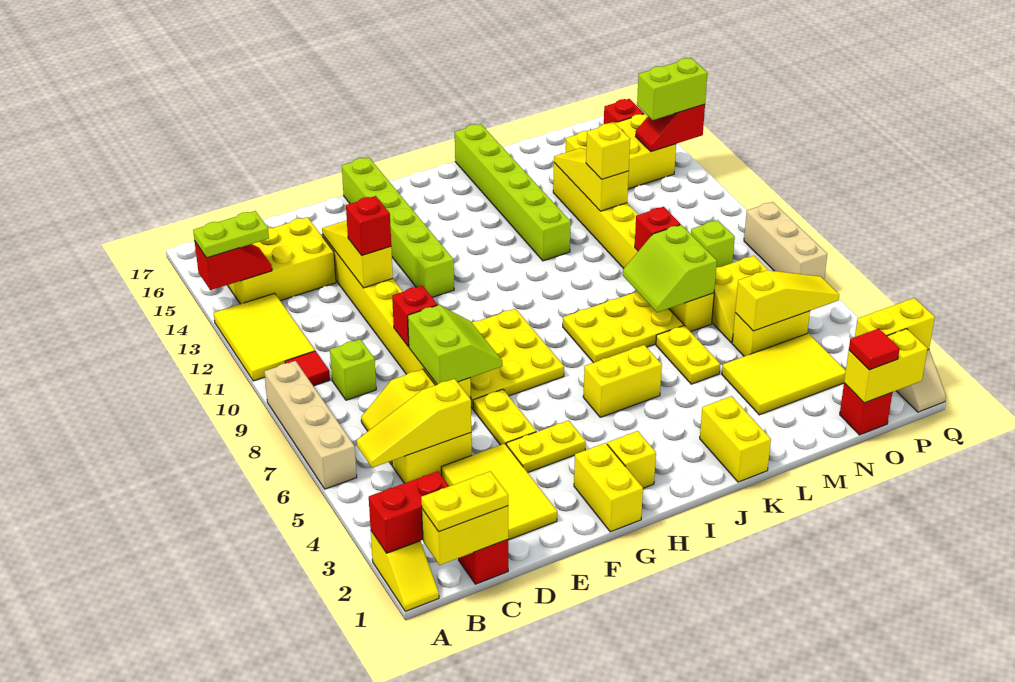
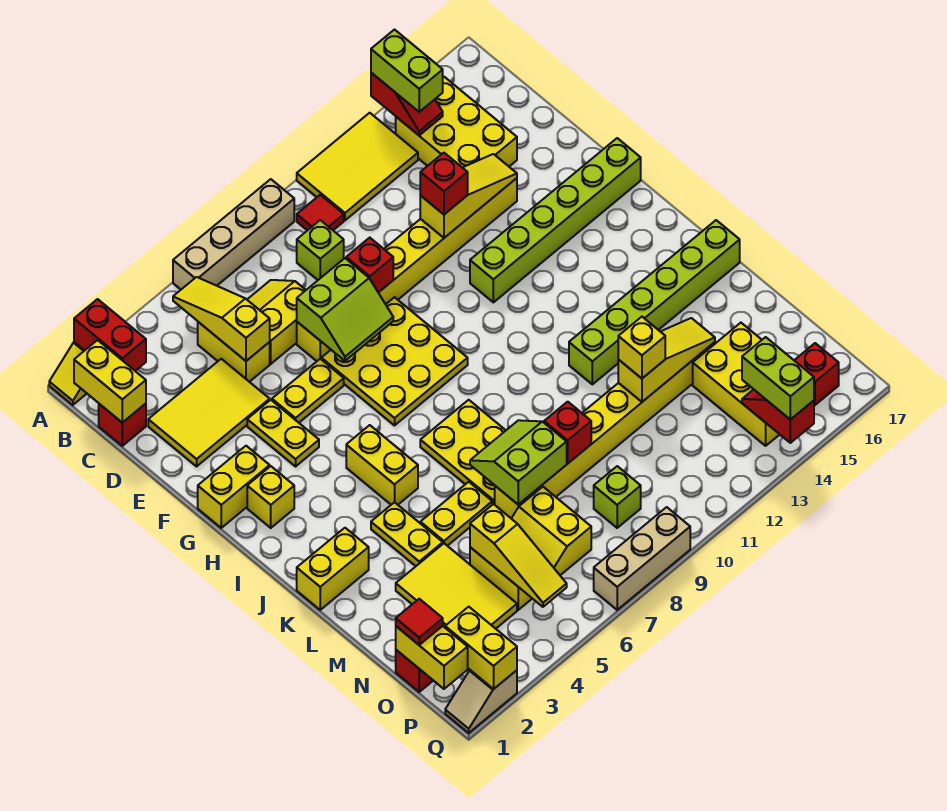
lime plate A14:B14 level 3 -> lime brick A14:B14 level 3
yellow plate B1:C1 level 3 -> yellow plate K4:L4 level 1

